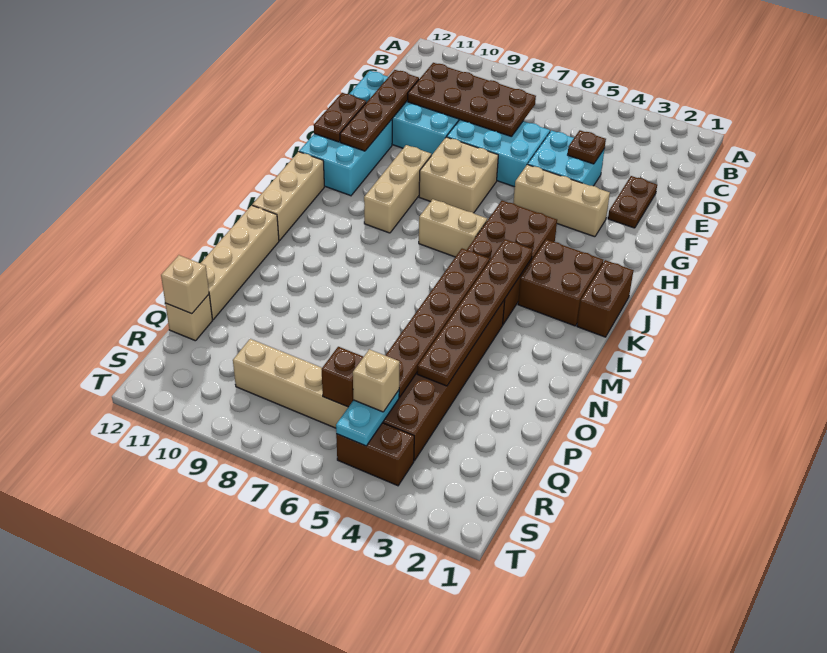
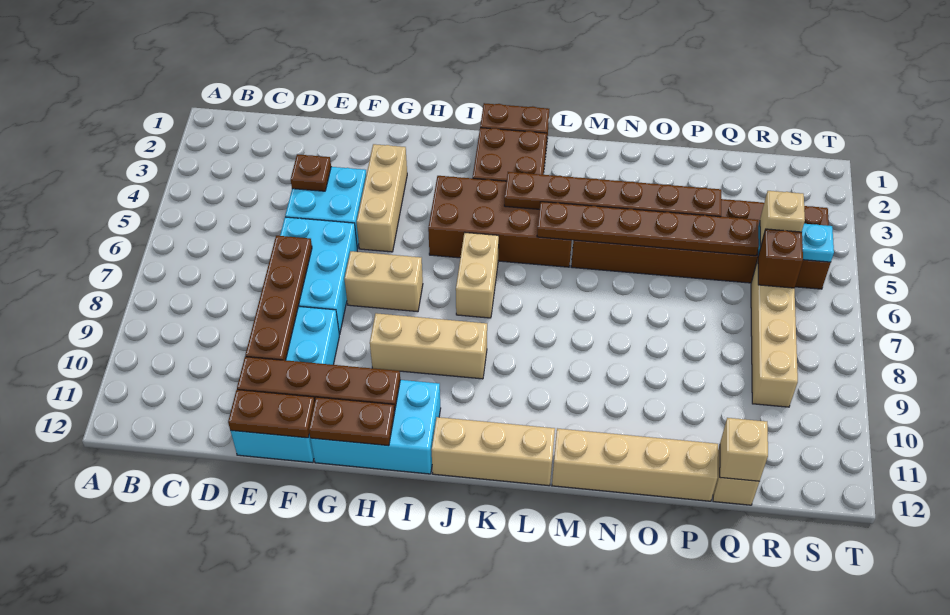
brown plate D7:E10 level 2 -> brown plate E7:E10 level 2
brown plate E2:F2 level 1 -> brown plate E12:F12 level 2
tan brick G7:H8 level 1 -> tan brick G7:H7 level 1

